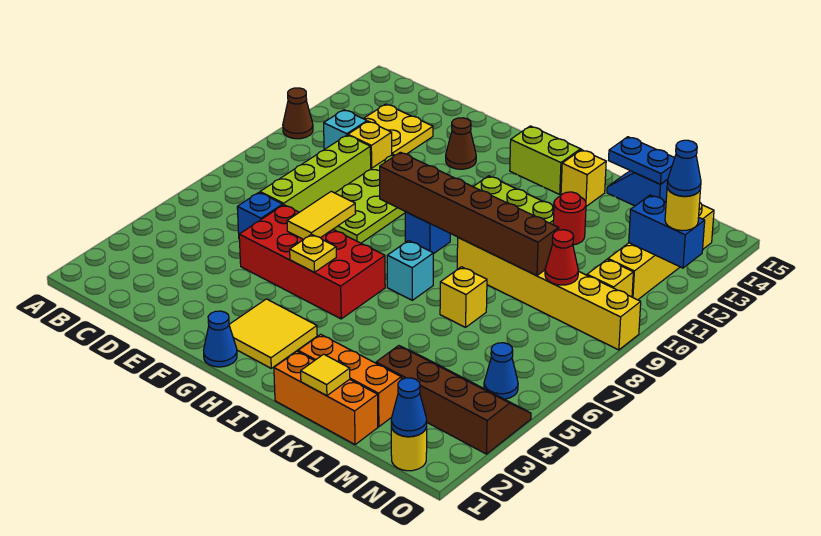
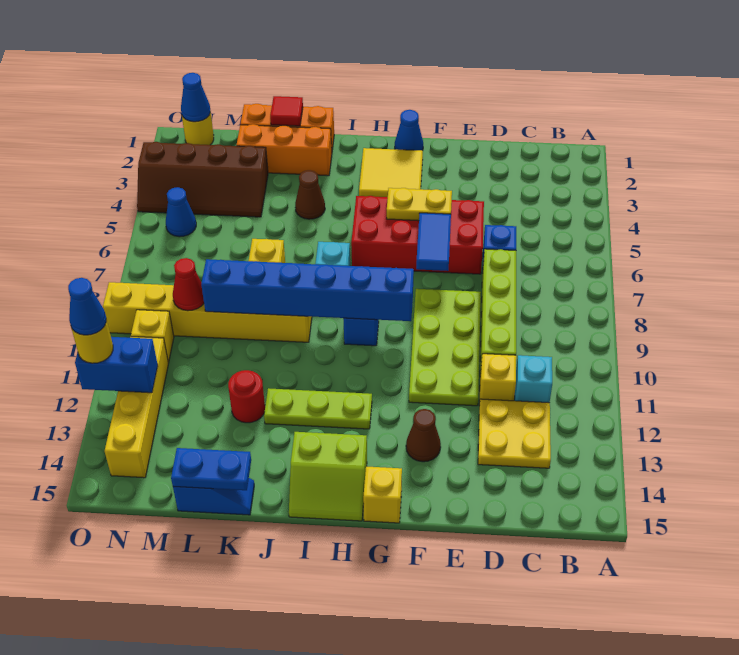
brown cone A11 level 1 -> brown cone J4 level 1
yellow tile F6:F7 level 2 -> blue tile F6:F7 level 2
yellow plate G5 level 2 -> yellow plate F5:G5 level 2
brown brick G9:L9 level 2 -> blue brick G9:L9 level 2
yellow brick J14 level 1 -> yellow brick G15 level 1
yellow tile K1 level 2 -> red tile K1 level 2

